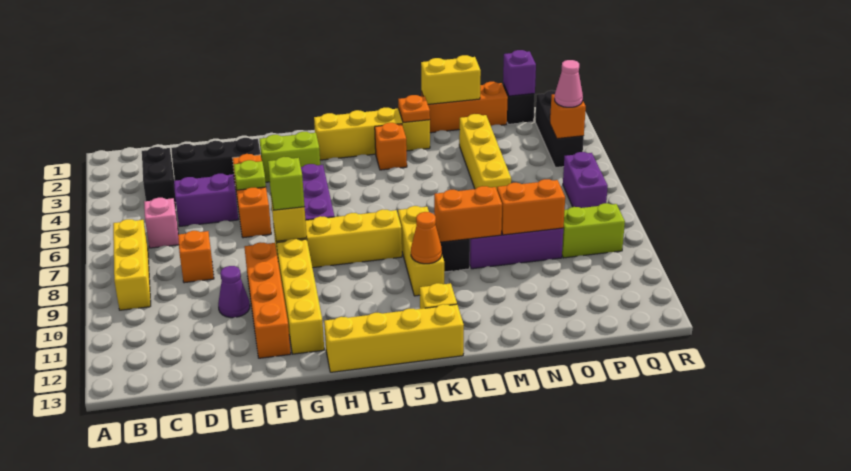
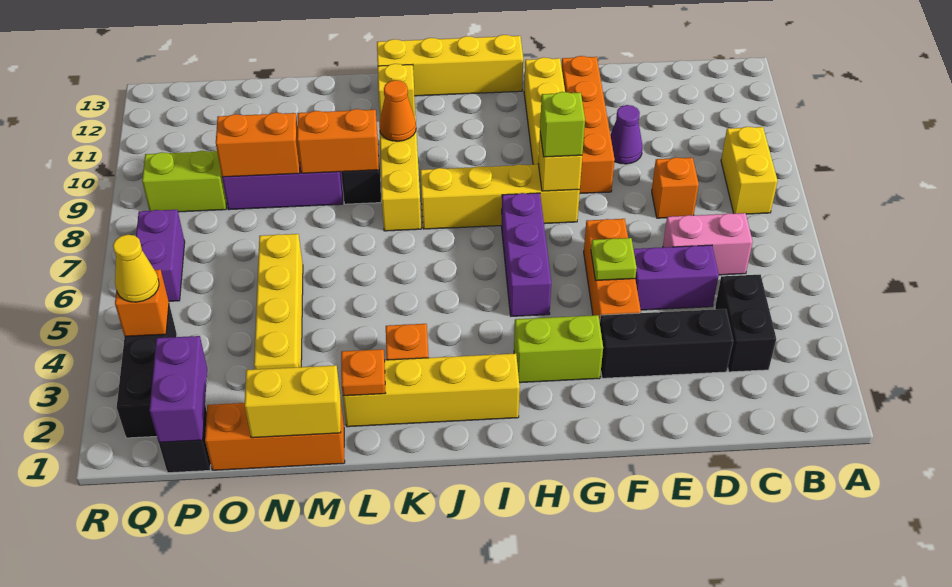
yellow brick B7:B9 level 1 -> yellow brick B8:B9 level 1
pink brick C6 level 1 -> pink brick C6:D6 level 1
purple brick P1 level 2 -> purple brick P1:P2 level 2
pink cone Q4 level 3 -> yellow cone Q4 level 3

